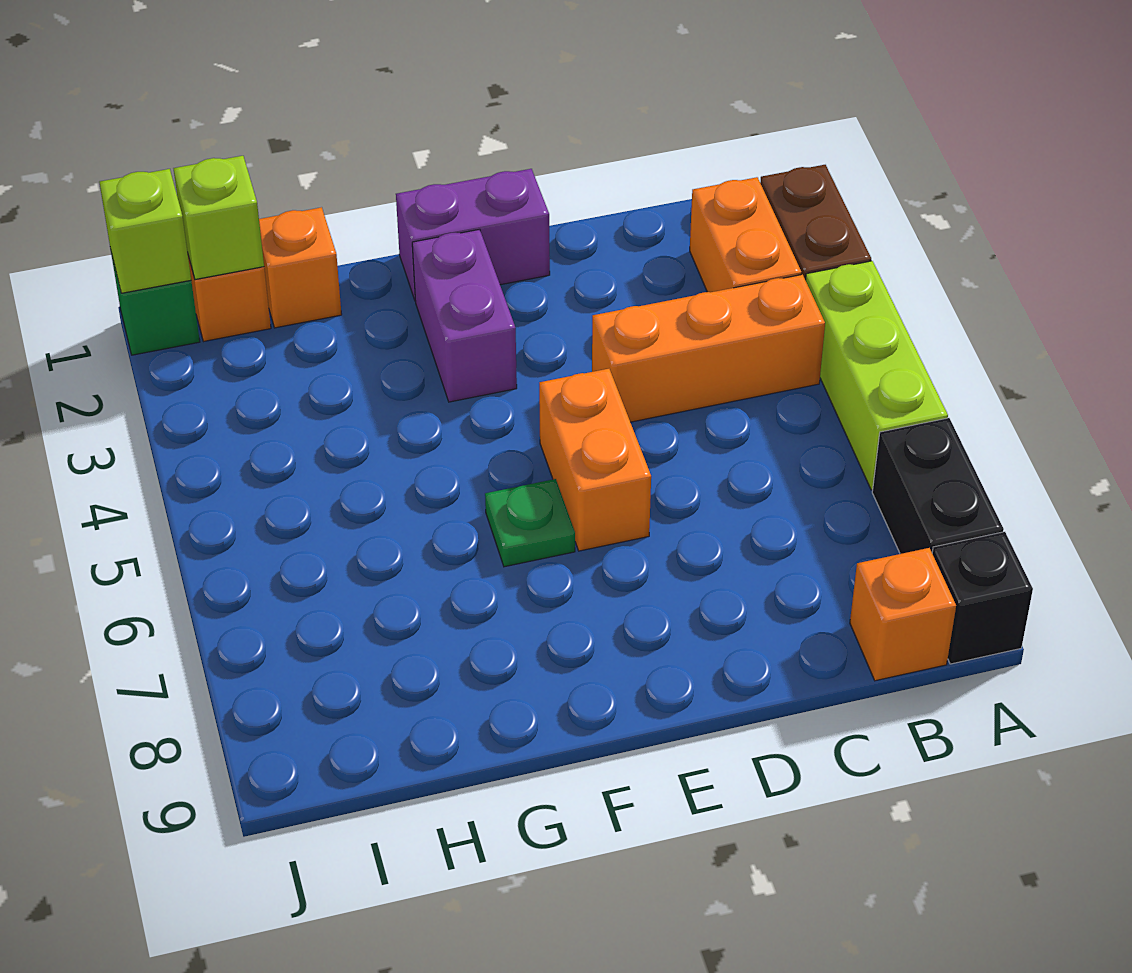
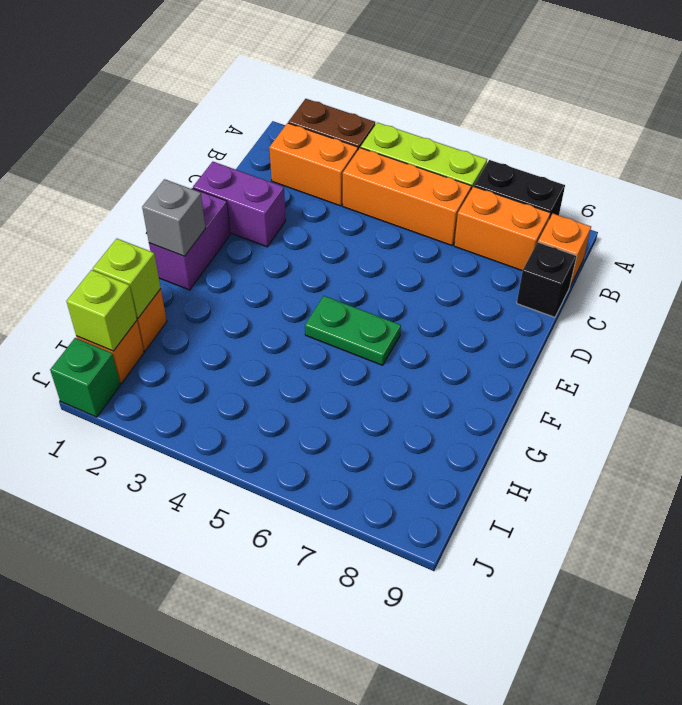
black brick A9 level 1 -> black brick C9 level 1
orange brick B4:D4 level 1 -> orange brick B4:B6 level 1
orange brick E5:E6 level 1 -> orange brick B7:B8 level 1
none -> grey brick F1 level 2
purple brick F2:F3 level 1 -> purple brick D1:D2 level 1
green plate F6 level 1 -> green plate F5:F6 level 1
lime brick J1 level 2 -> lime brick H1 level 2

